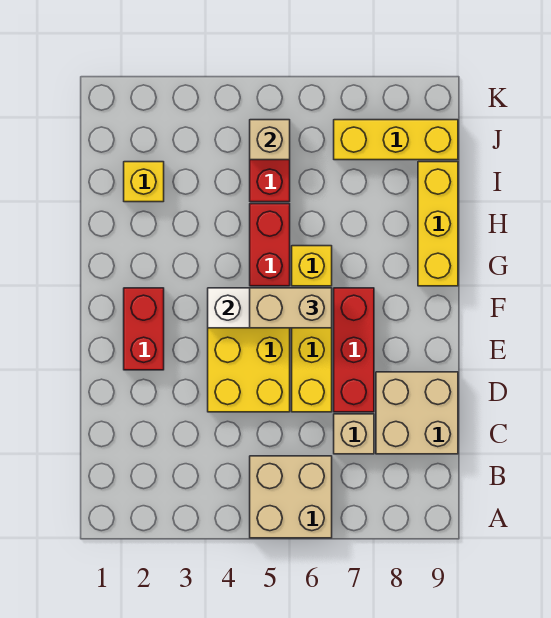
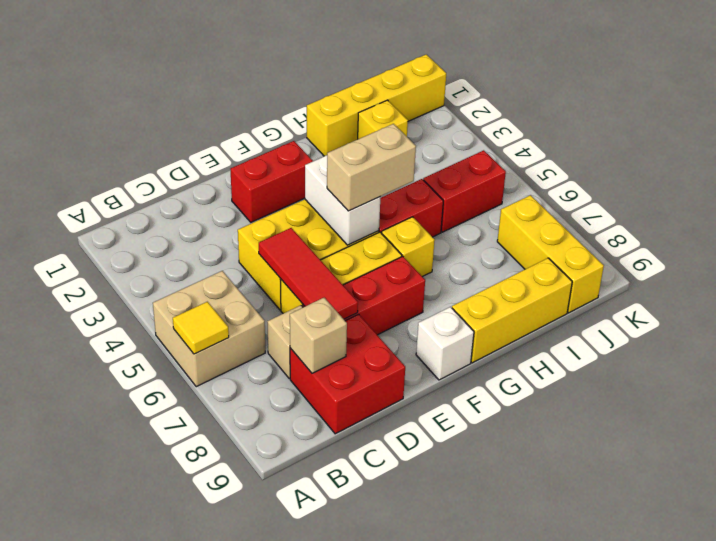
none -> yellow tile A6 level 2
tan brick C8:D9 level 1 -> red brick C8:D9 level 1
none -> red tile D5:D7 level 2
tan brick F5:F6 level 3 -> tan brick F5:G5 level 3
none -> white brick F9 level 1
none -> yellow brick H1:K1 level 1
tan brick J5 level 2 -> tan brick C8 level 2

